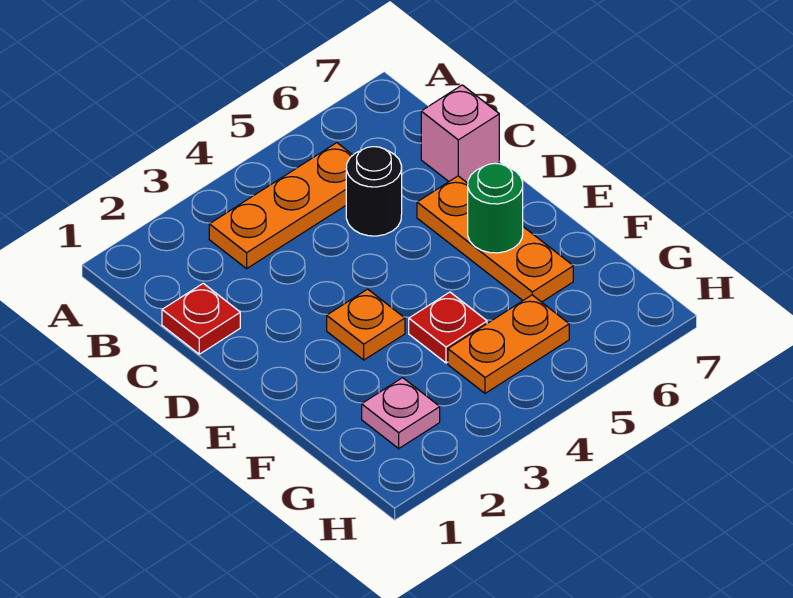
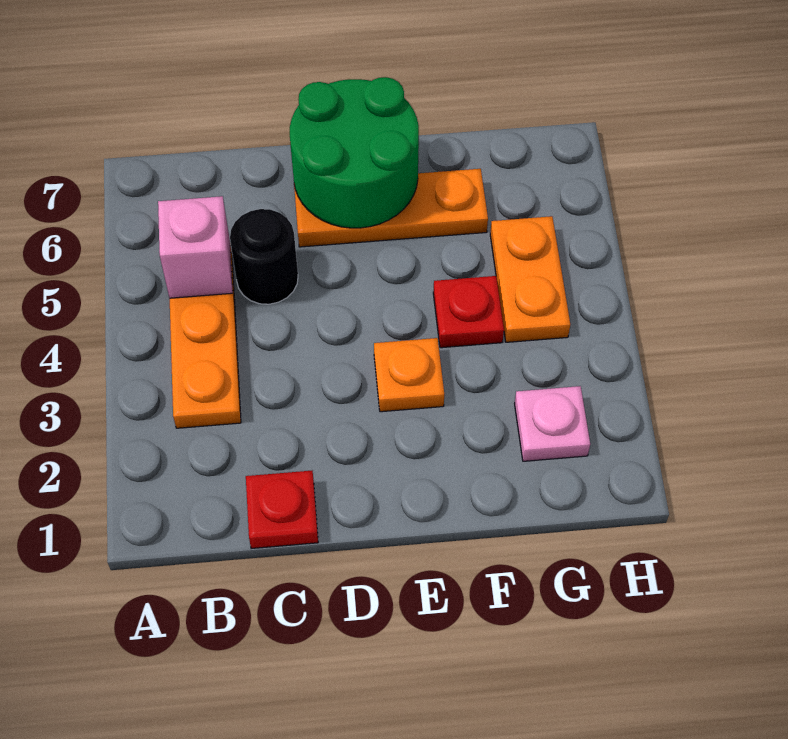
pink brick C7 level 1 -> pink brick B5 level 2
green round brick E6 level 2 -> green round brick D6:E7 level 2

